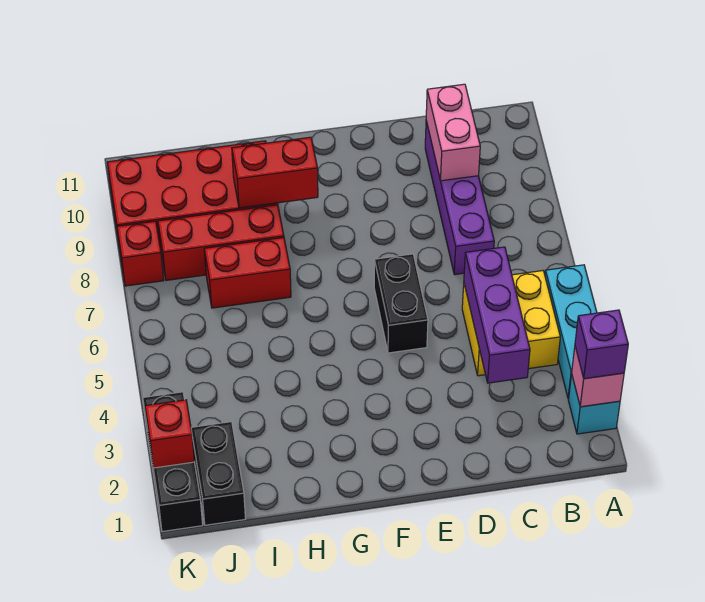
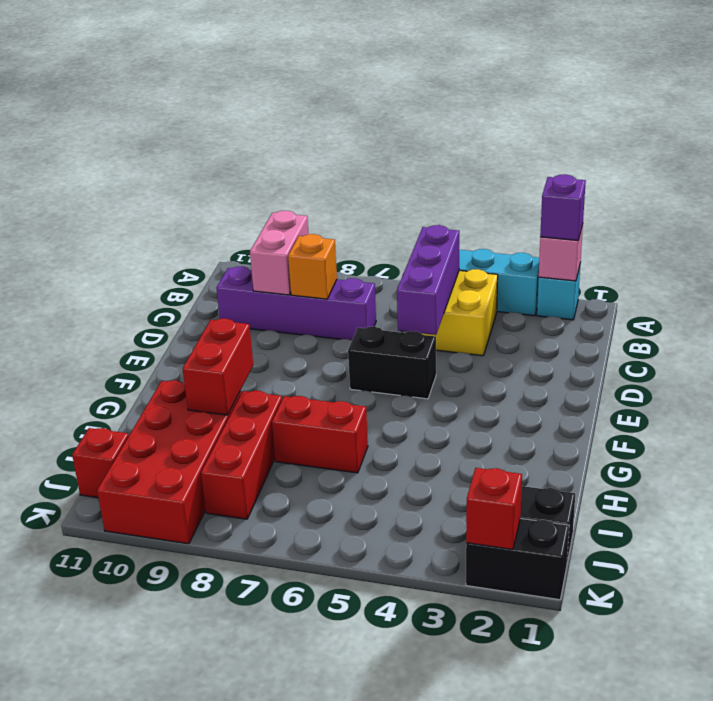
purple brick C3:C5 level 2 -> purple brick B5:D5 level 2
none -> orange brick C8 level 2
pink brick C9:C10 level 2 -> pink brick B9:C9 level 2
red brick H7:I7 level 1 -> red brick H6:H7 level 1
black brick K1:K3 level 1 -> black brick K1:K2 level 1
red brick K8 level 1 -> red brick J11 level 1

